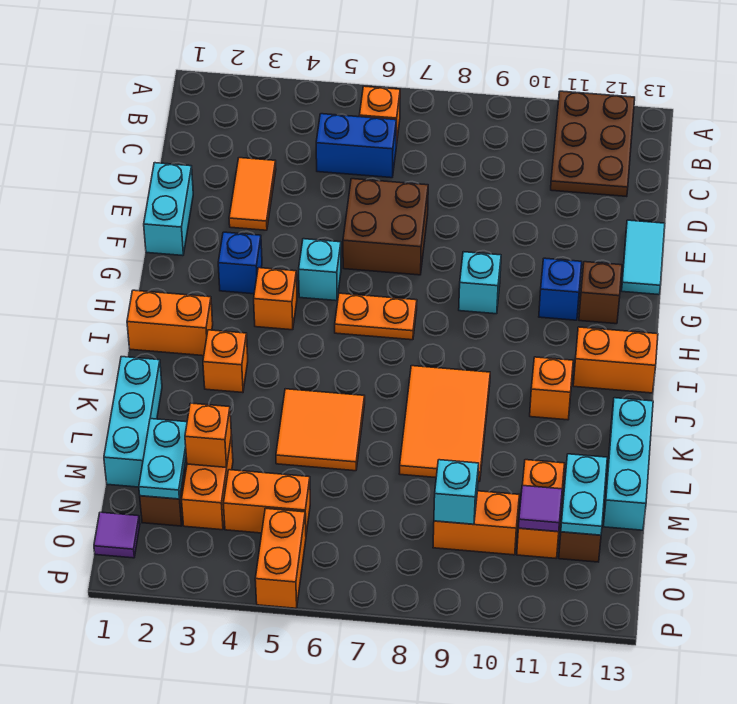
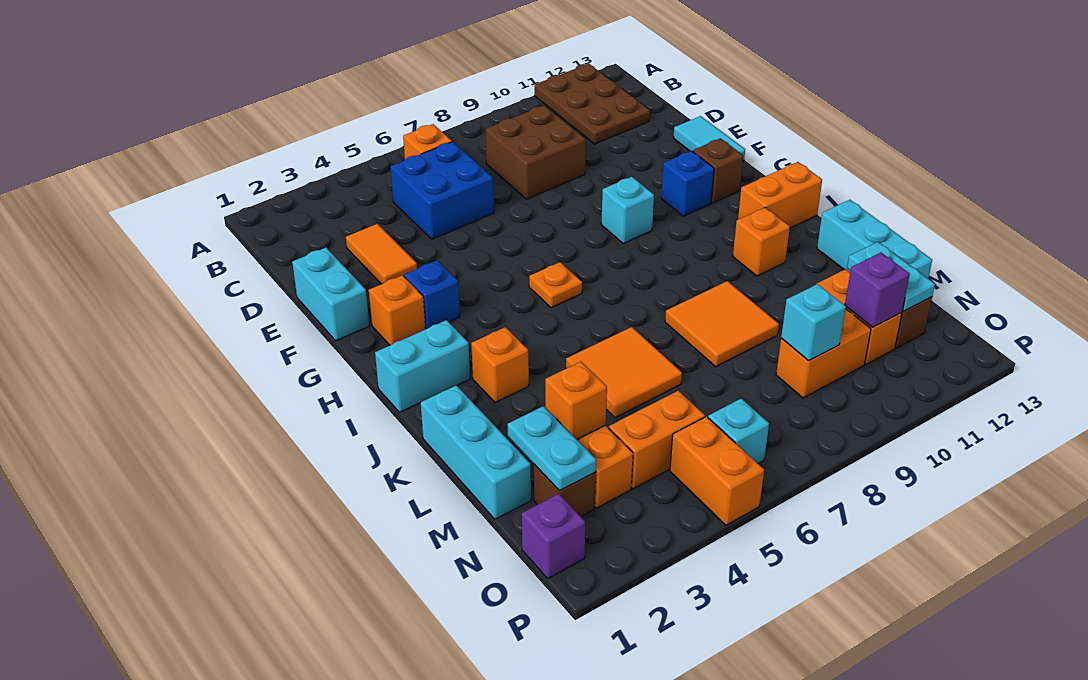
blue brick C5:C6 level 1 -> blue brick C5:D6 level 1
brown brick E6:F7 level 1 -> brown brick C8:D9 level 1
cyan brick G5 level 1 -> cyan brick O6 level 1
orange brick H4 level 1 -> orange brick G2 level 1
orange plate H6:H7 level 1 -> orange plate H6 level 1
orange brick I1:I2 level 1 -> cyan brick I1:I2 level 1
orange tile J8:L9 level 1 -> orange tile K8:L9 level 1
purple tile N11 level 2 -> purple brick N11 level 2
purple tile O1 level 1 -> purple brick O1 level 1

